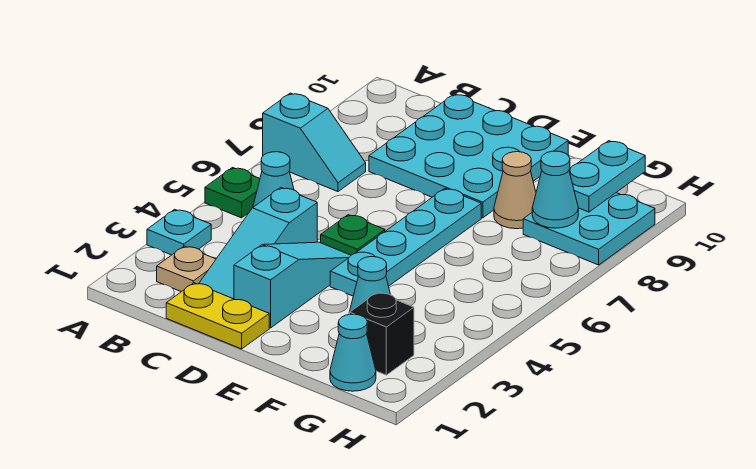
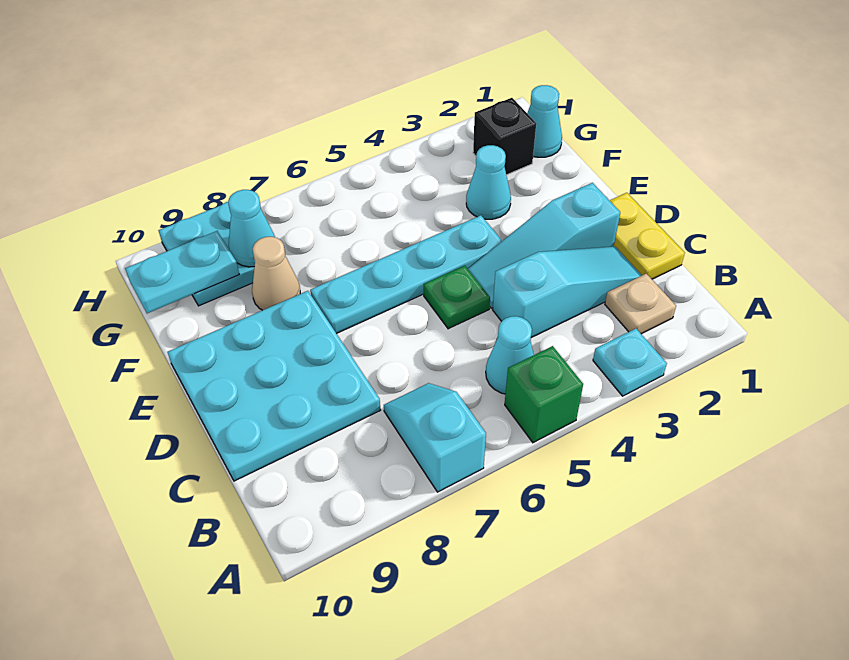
green plate A5 level 1 -> green brick A5 level 1

